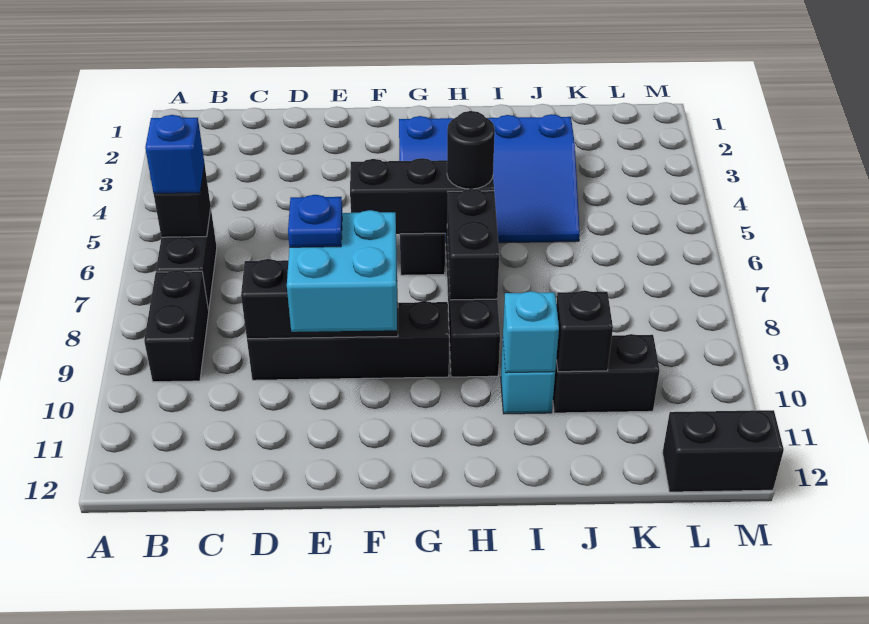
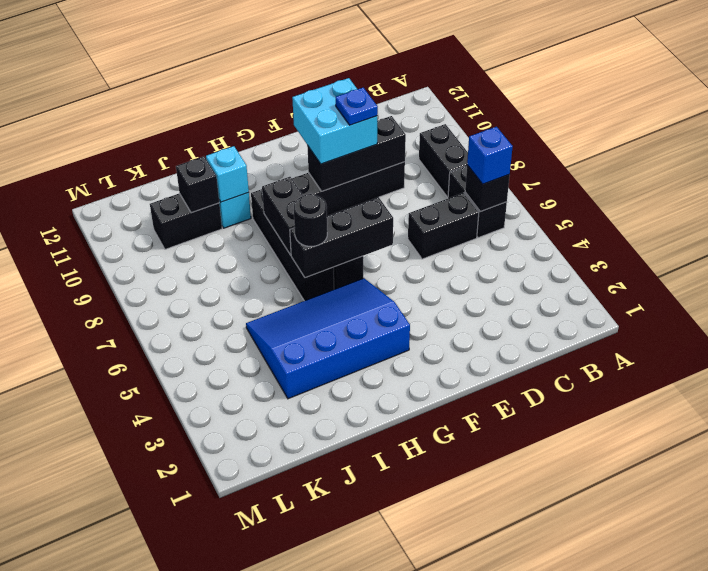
black brick L12:M12 level 1 -> black brick C6:D6 level 1

